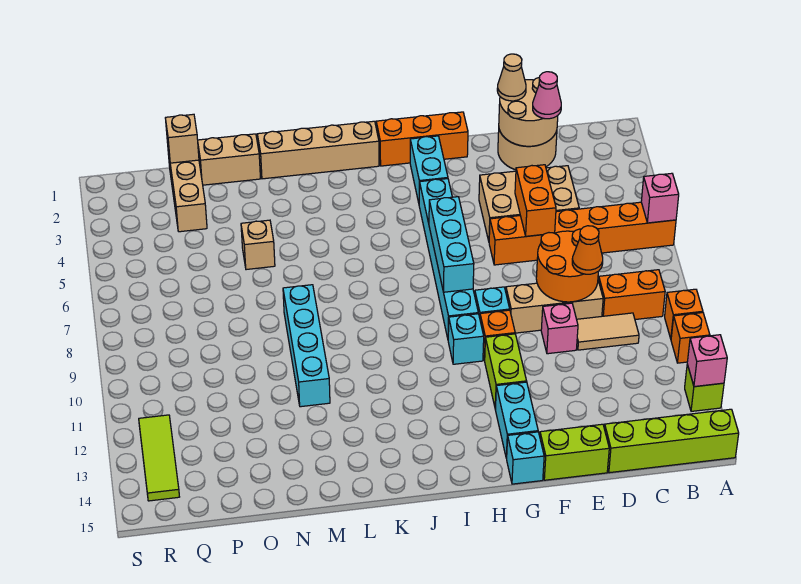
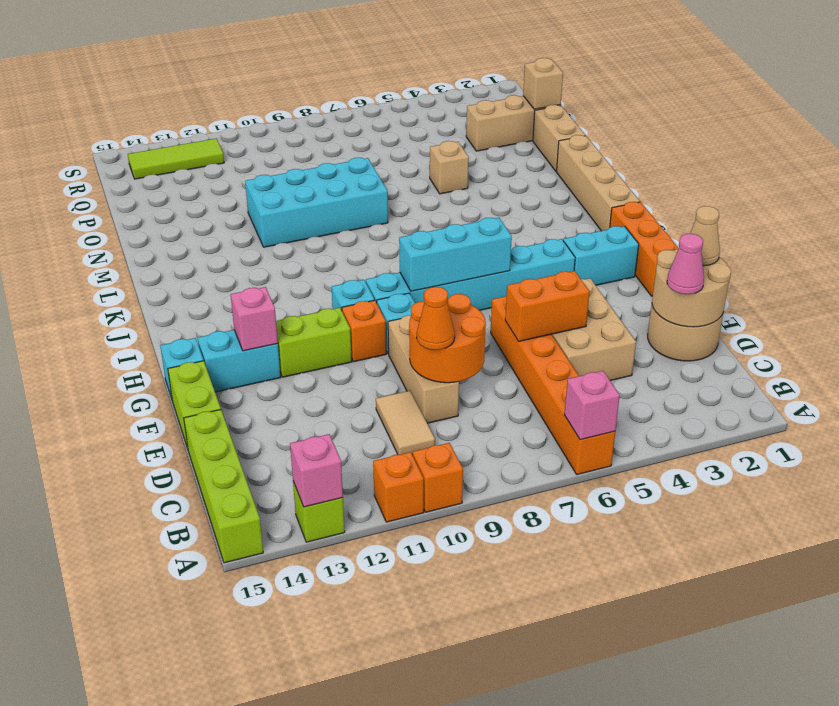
orange brick B9:C9 level 1 -> none
pink brick E10 level 1 -> pink brick G13 level 2
cyan brick M8:M11 level 1 -> cyan brick M8:N11 level 1

